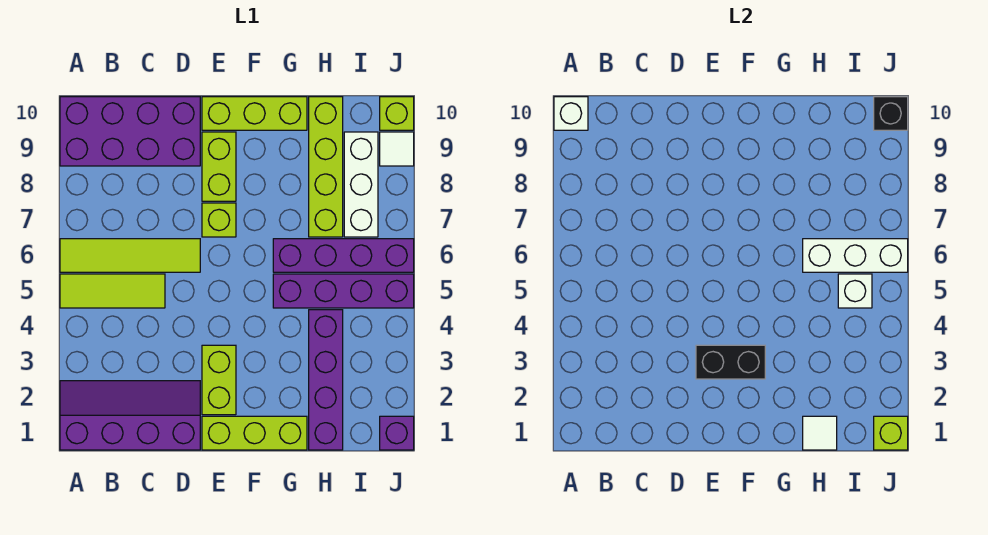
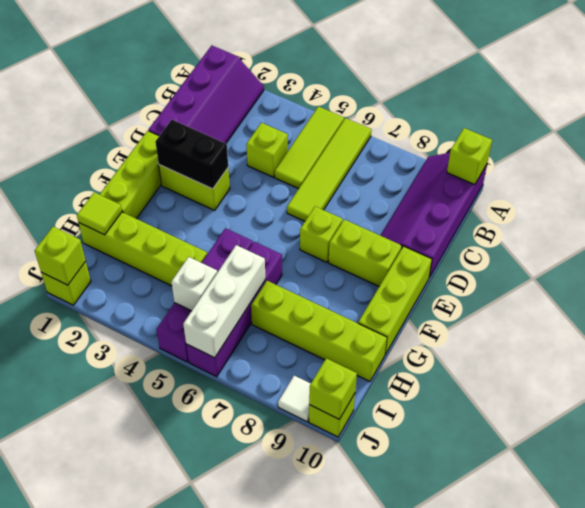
purple brick A9:D10 level 1 -> purple slope A9:D10 level 1 top 10
white brick A10 level 2 -> lime brick A10 level 2
none -> lime brick C4 level 1
black brick E3:F3 level 2 -> black brick E2:E3 level 2
purple brick H1:H4 level 1 -> lime brick H1:H4 level 1
white tile H1 level 2 -> lime tile H1 level 2
white brick I7:I9 level 1 -> none
purple brick J1 level 1 -> lime brick J1 level 1
black brick J10 level 2 -> lime brick J10 level 2

